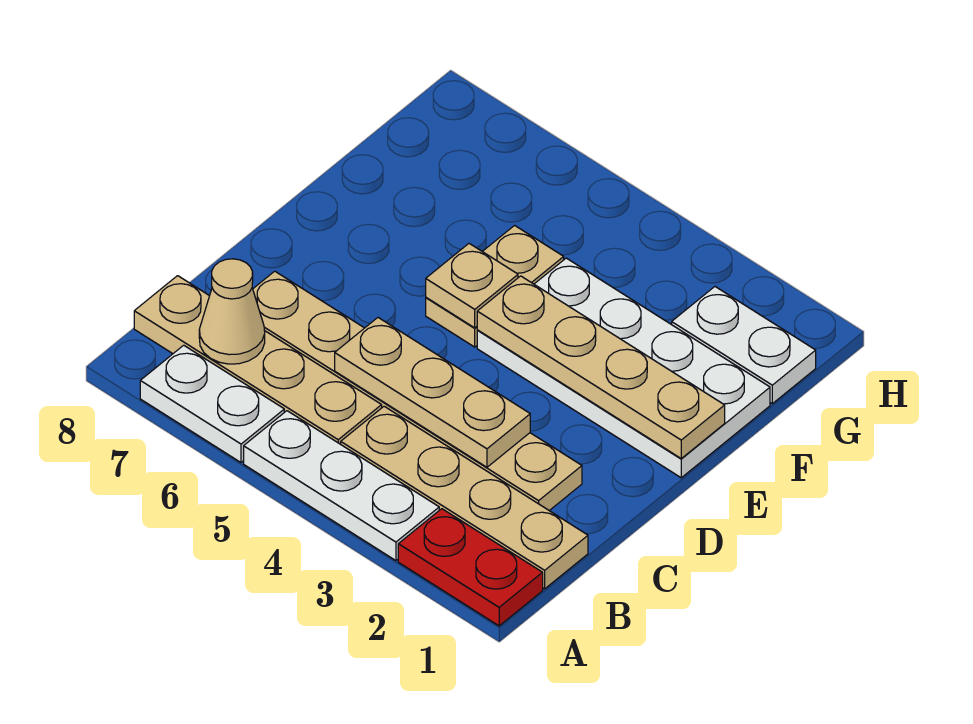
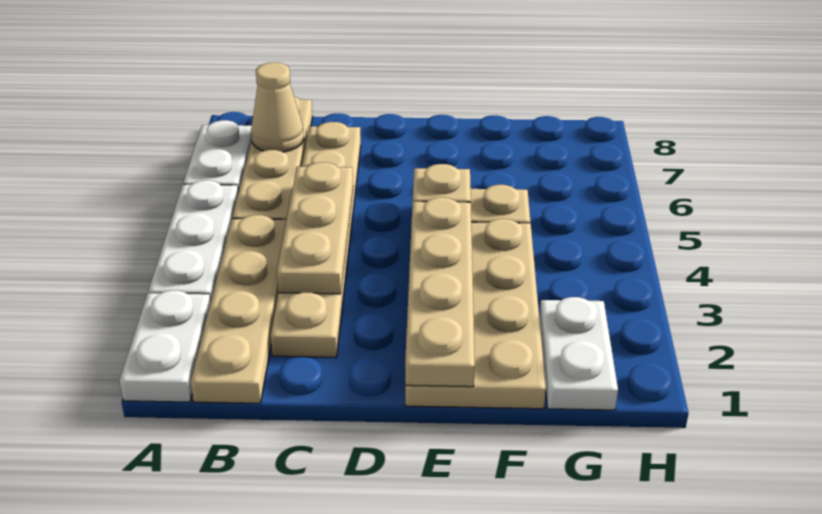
red plate A1:A2 level 1 -> white plate A1:A2 level 1
white plate E1:F4 level 1 -> tan plate E1:F4 level 1

